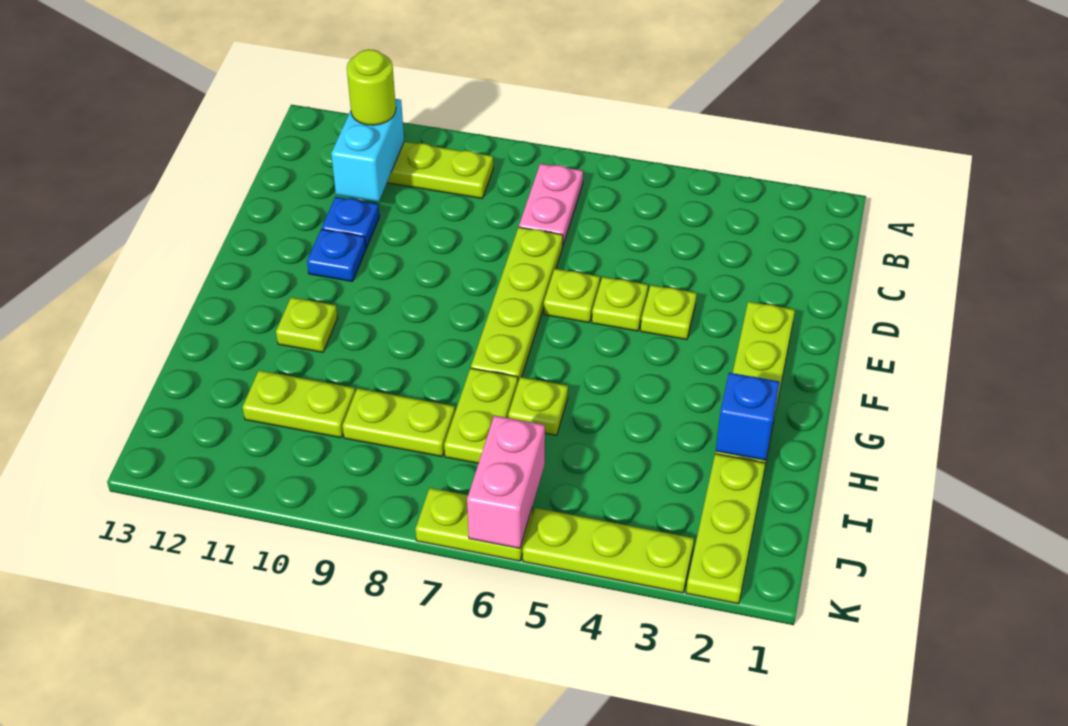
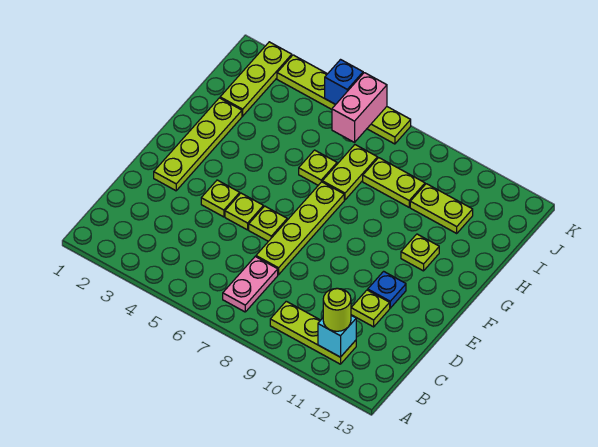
cyan brick B11:C11 level 2 -> cyan brick B11 level 2
blue plate D11 level 1 -> lime plate D11 level 1
blue brick H2 level 2 -> blue brick K5 level 2

